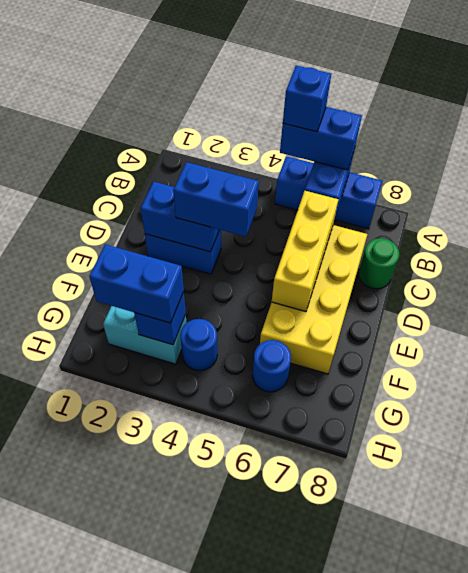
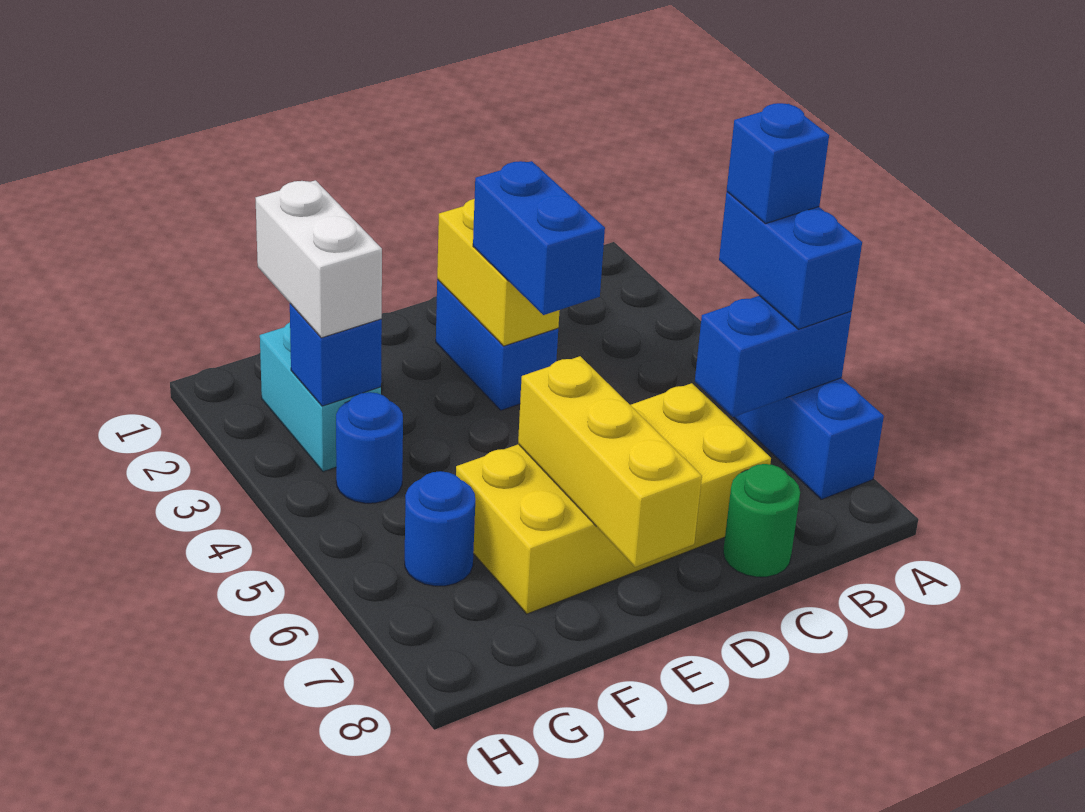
yellow brick C6:E6 level 2 -> yellow brick E6:E8 level 2
blue brick D2:D3 level 2 -> yellow brick D2:D3 level 2
blue brick G2:G3 level 3 -> white brick G2:G3 level 3

